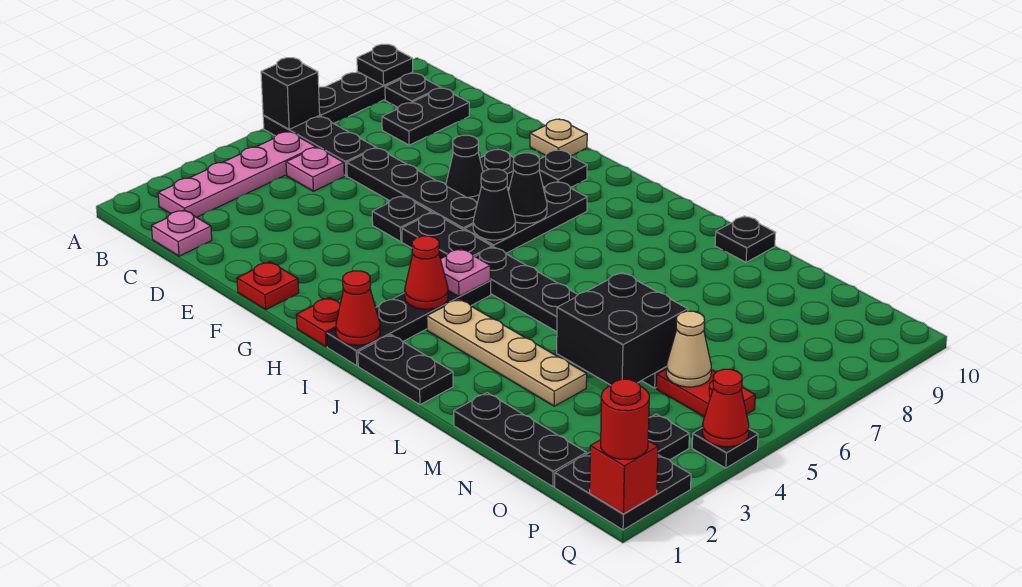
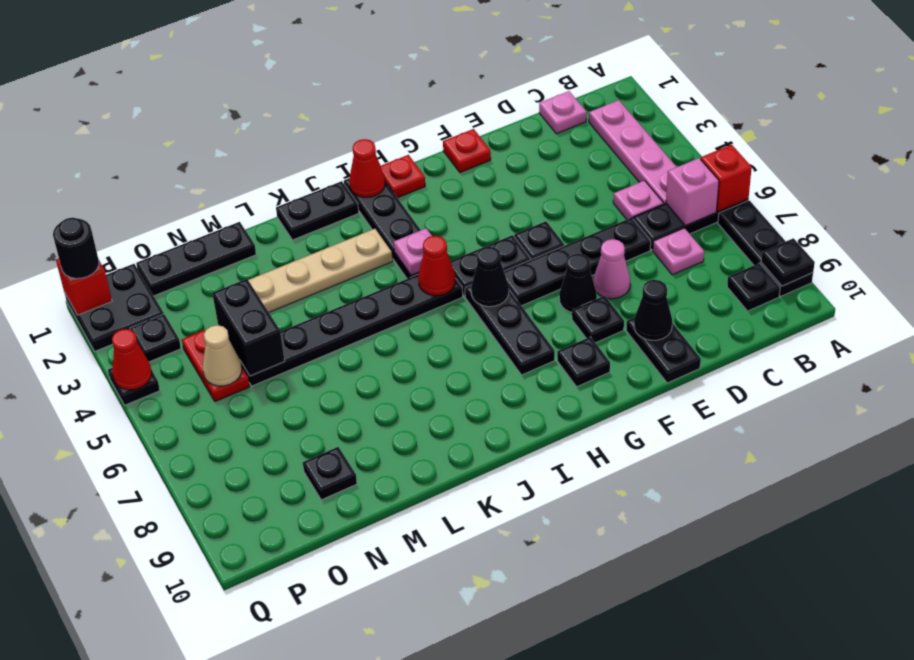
black brick A6 level 2 -> red brick A6 level 2
none -> pink brick B6 level 2
none -> pink plate C7 level 1
black plate C8:C9 level 1 -> black plate E9:E10 level 1
none -> pink cone E7 level 1
tan plate F10 level 1 -> none
black cone H7 level 2 -> black cone E9 level 2
red cone I3 level 2 -> red cone I5 level 2
black plate L10 level 1 -> black plate N9 level 1
black brick M4:N5 level 2 -> black brick N4:N5 level 2
red plate O5:P5 level 1 -> red plate O4:O5 level 1
red round brick Q1 level 3 -> black round brick Q1 level 3

